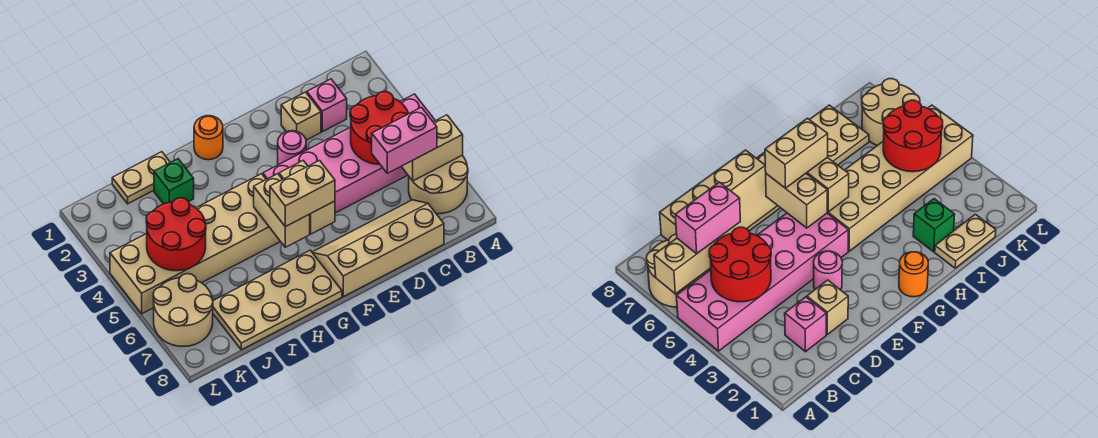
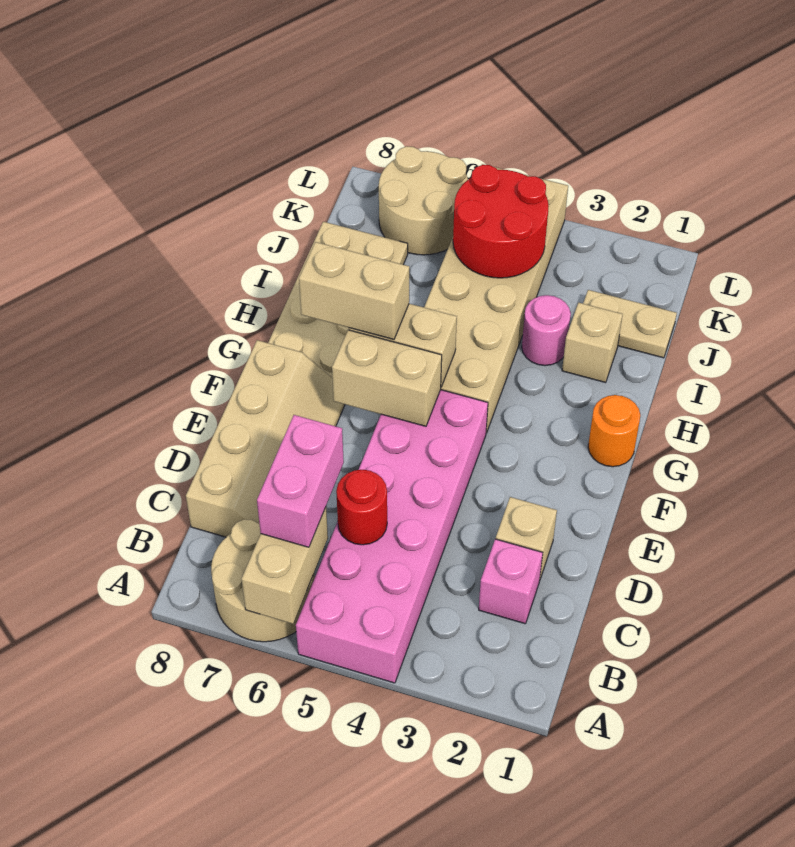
red round brick B4:C5 level 2 -> red round brick C5 level 2
pink round brick E3 level 1 -> pink round brick I3 level 1
tan brick F6:G6 level 3 -> tan brick G6:G7 level 3
tan plate I1:J1 level 1 -> tan plate J1:J2 level 1
green brick I2 level 1 -> tan brick I2 level 1

